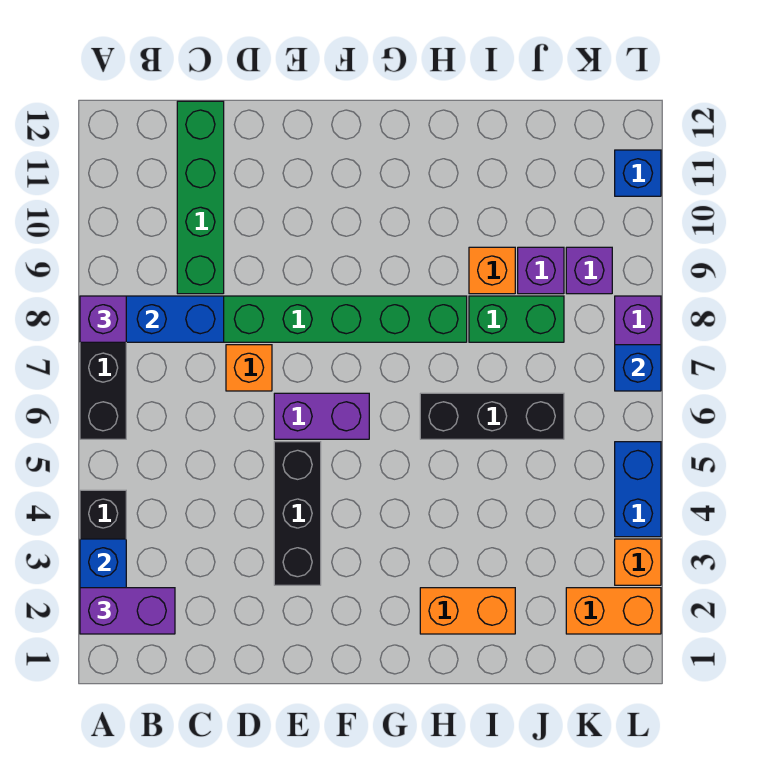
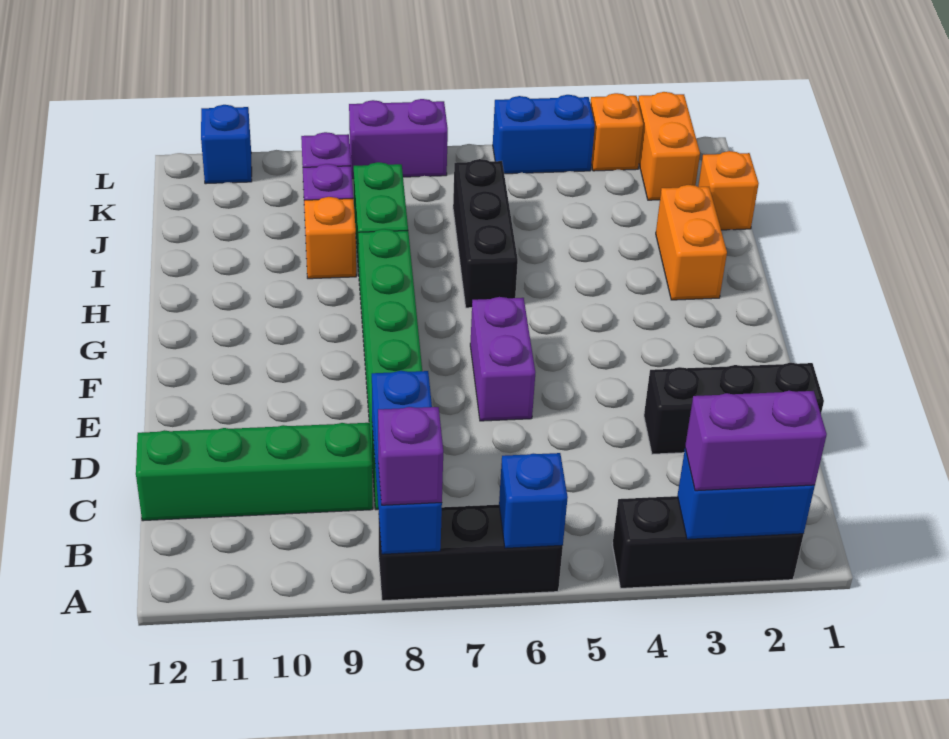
purple brick A2:B2 level 3 -> purple brick A2:A3 level 3
orange brick D7 level 1 -> orange brick J1 level 1
black brick E3:E5 level 1 -> black brick D1:D3 level 1
blue brick L7 level 2 -> blue brick A6 level 2

